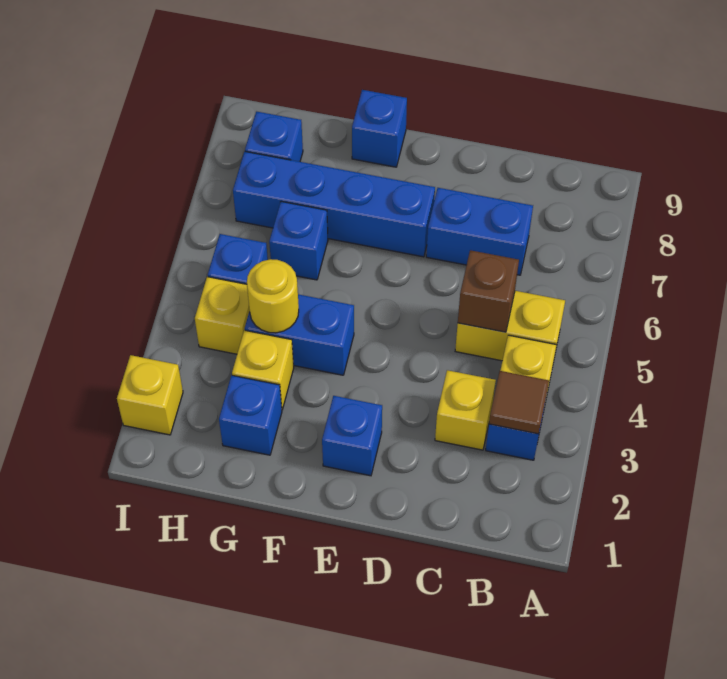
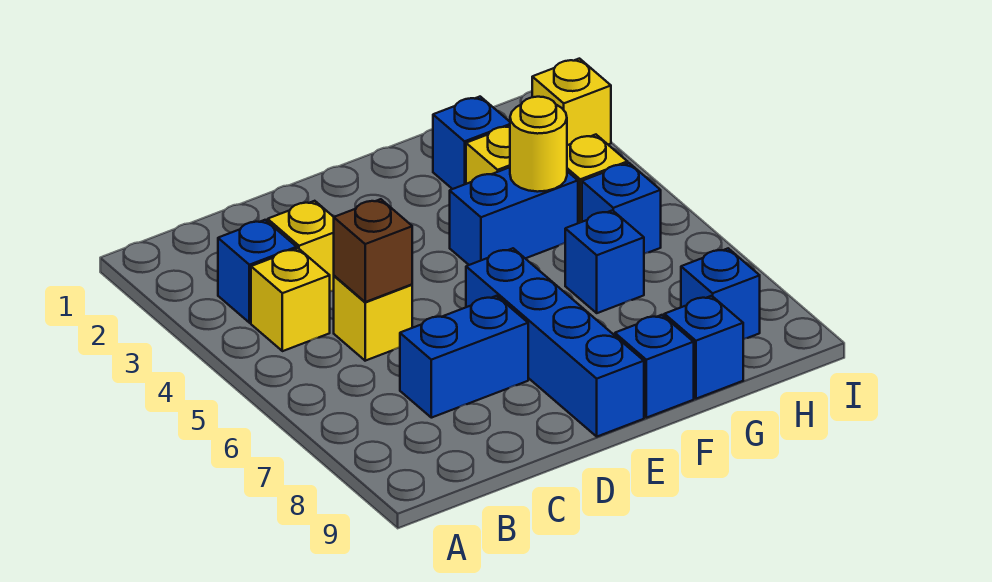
brown tile B3 level 2 -> none
yellow brick B5:C5 level 1 -> yellow brick C5 level 1
blue brick E2 level 1 -> blue brick G9 level 1
blue brick E7:H7 level 1 -> blue brick E6:E9 level 1

